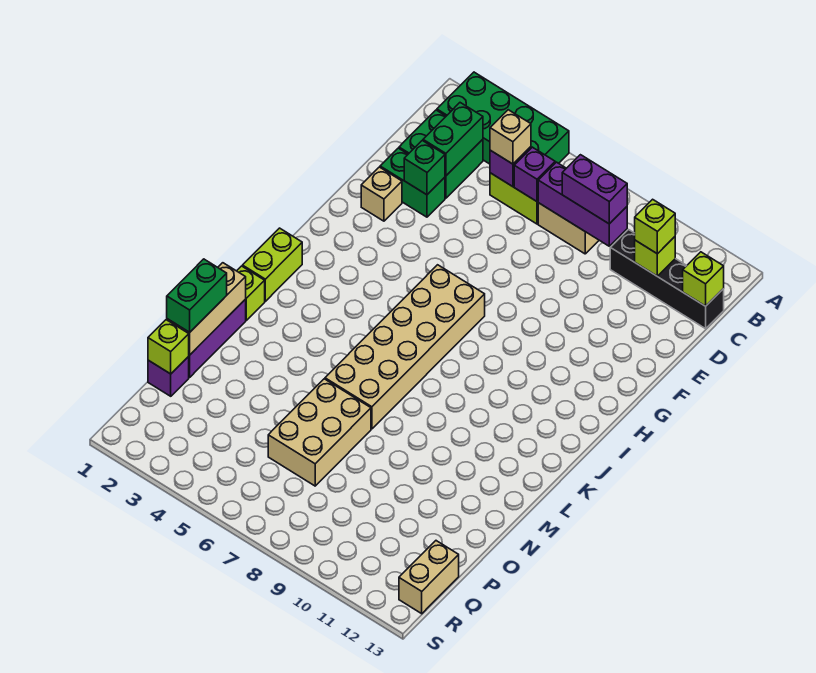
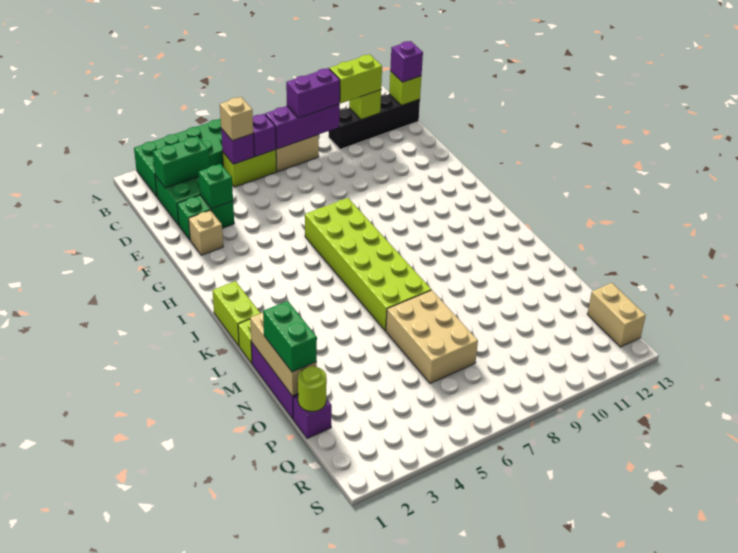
green brick C3:D3 level 2 -> green brick C2:C3 level 2
lime brick C11 level 3 -> lime brick C10:C11 level 3
none -> purple brick C13 level 3
tan brick H6:M7 level 1 -> lime brick H6:M7 level 1
lime brick P1 level 2 -> lime round brick P1 level 2

